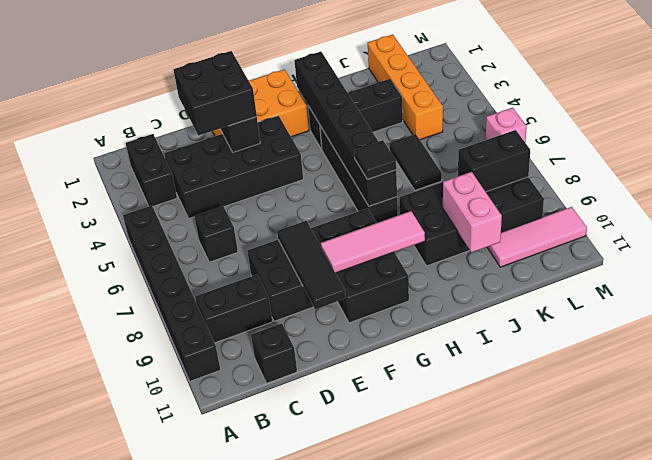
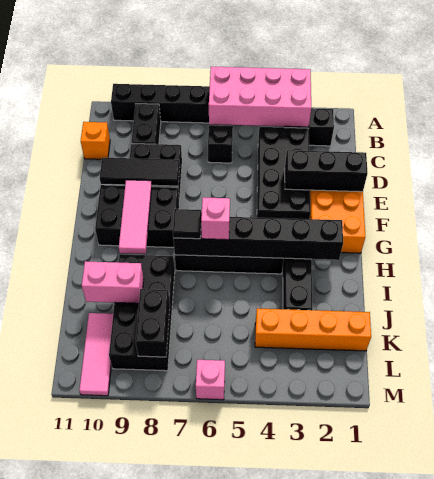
none -> pink brick A3:B6 level 2
black brick C11 level 1 -> orange brick C11 level 1
black brick D2:E3 level 3 -> none
none -> pink brick H6 level 3
black tile J5:J6 level 1 -> none

